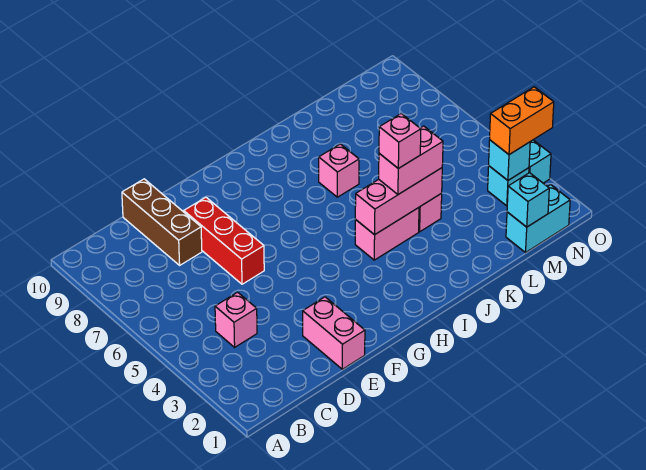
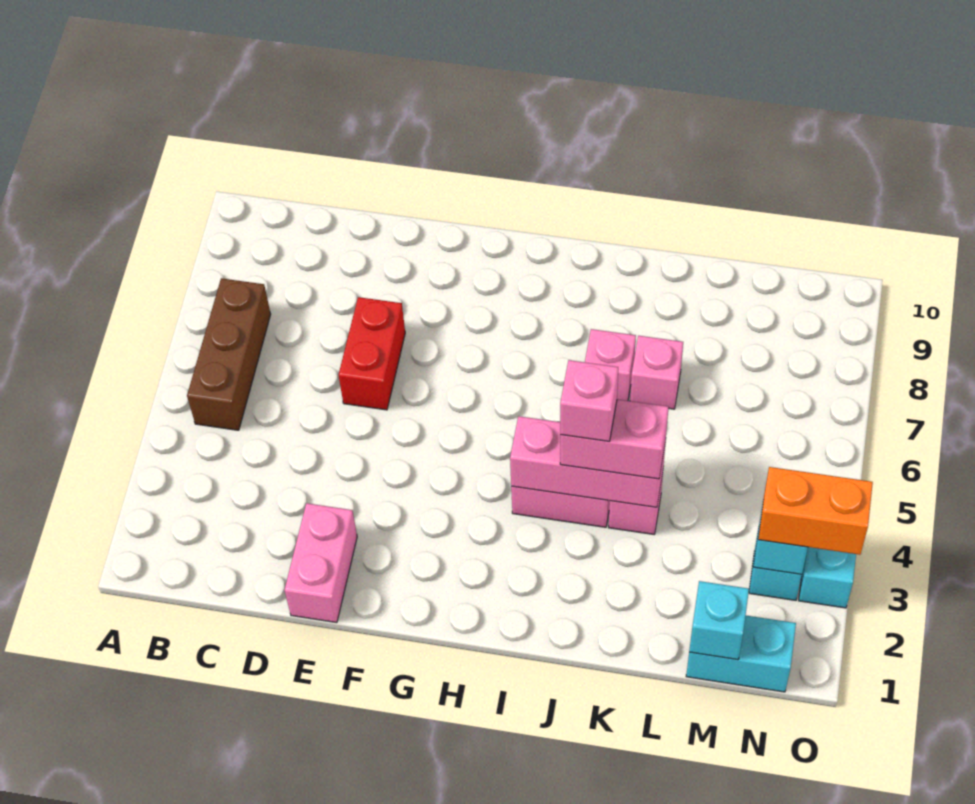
pink brick C4 level 1 -> pink brick K7 level 1
brown brick D8:D10 level 1 -> brown brick B5:B7 level 1
red brick E6:E8 level 1 -> red brick E6:E7 level 1

